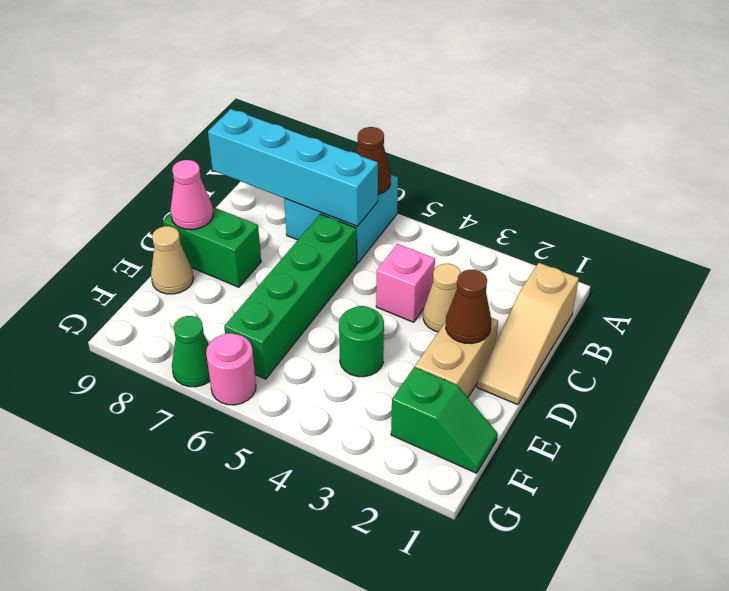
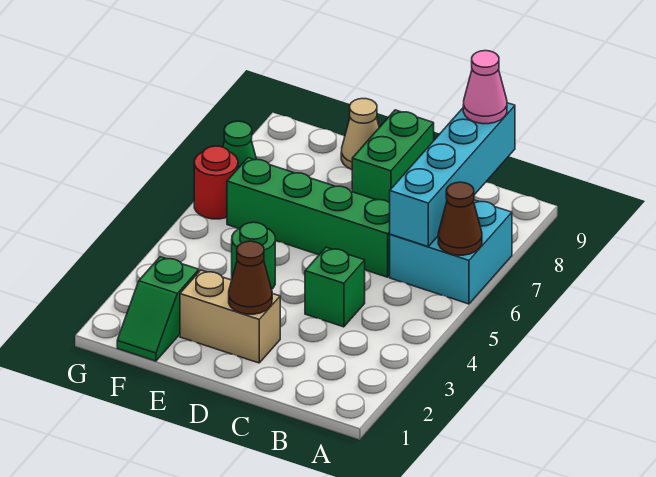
tan slope B1:D1 level 1 top B -> none
tan cone C3 level 1 -> none
pink brick C4 level 1 -> green brick C4 level 1
pink cone D9 level 2 -> pink cone B9 level 3
pink round brick G6 level 1 -> red round brick G6 level 1

